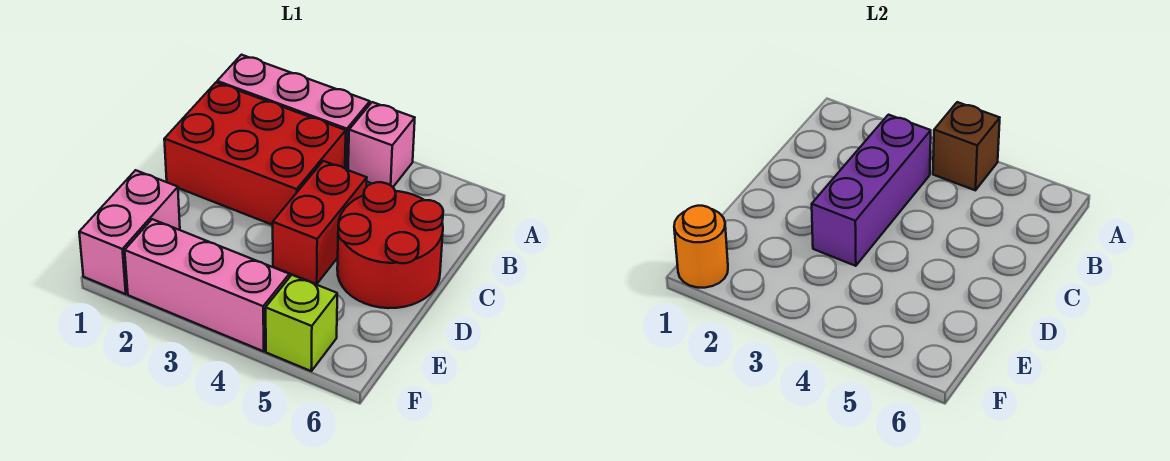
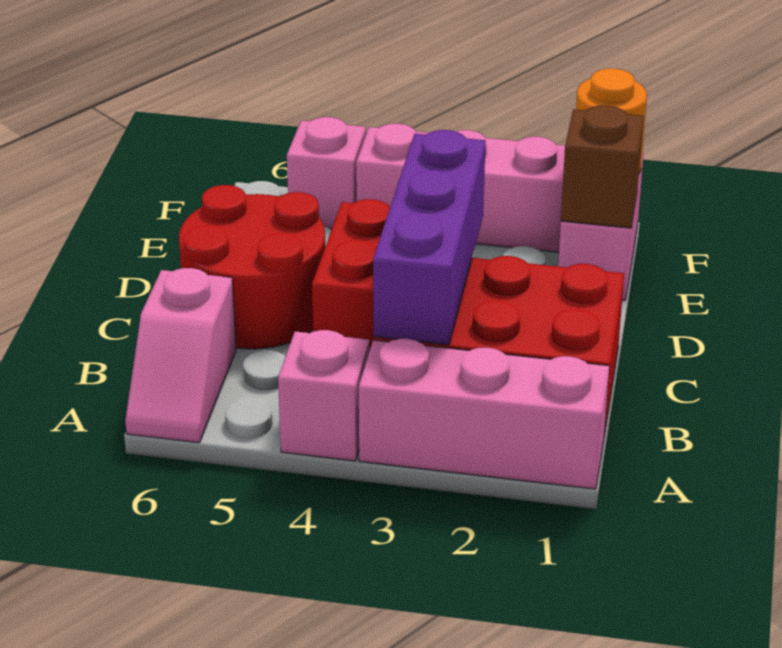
brown brick A4 level 2 -> brown brick E1 level 2
none -> pink slope A6:B6 level 1 top B
lime brick F5 level 1 -> pink brick F5 level 1

